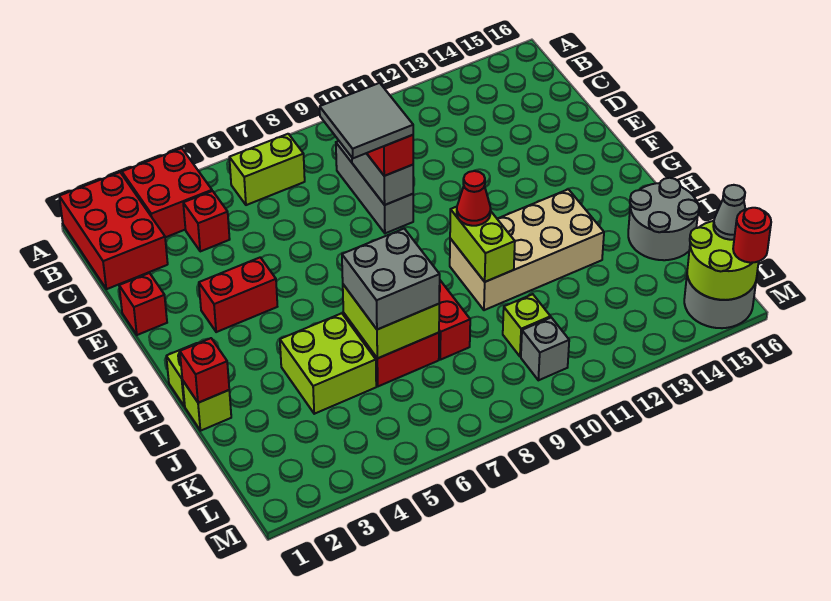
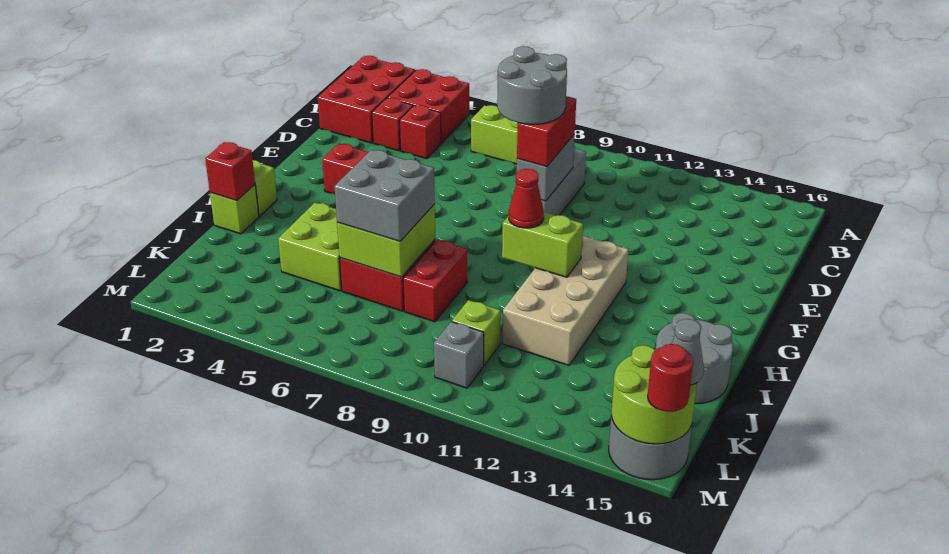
grey tile D8:E9 level 4 -> grey round brick D8:E9 level 4
red brick E1 level 1 -> red brick C3 level 1
tan brick H10:I13 level 1 -> tan brick G11:J12 level 1
lime brick H10:I10 level 2 -> lime brick H10:H11 level 2

